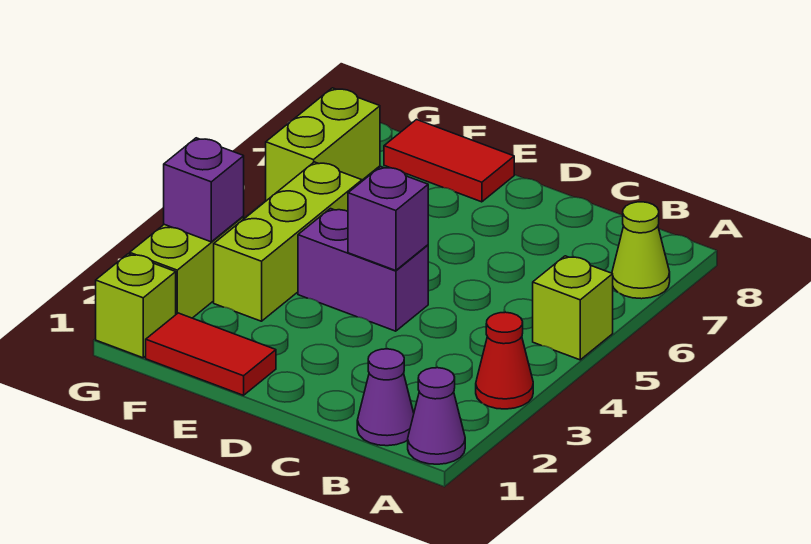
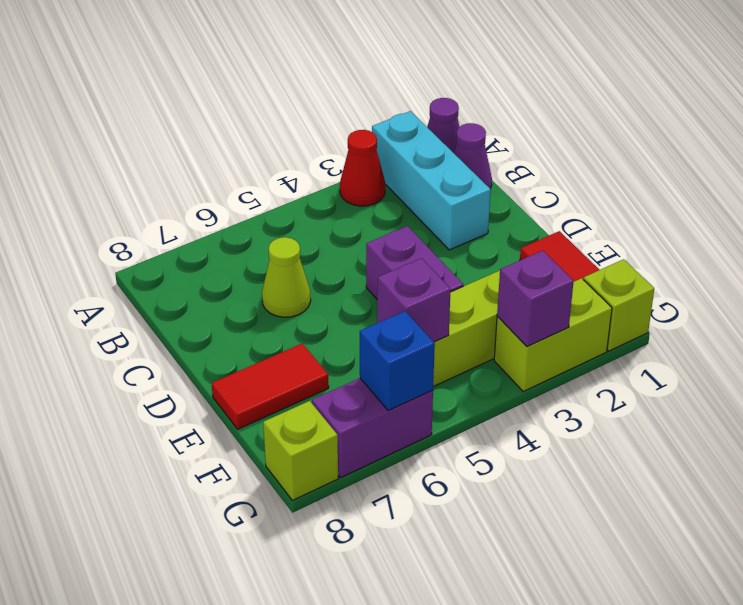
none -> cyan brick A2:C2 level 1
lime brick A5 level 1 -> lime brick G8 level 1
lime cone A7 level 1 -> lime cone C6 level 1
purple brick D4 level 2 -> purple brick F5 level 2
red tile E8:F8 level 1 -> red tile E7:E8 level 1
lime brick G6:G7 level 1 -> purple brick G6:G7 level 1
none -> blue brick G6 level 2

